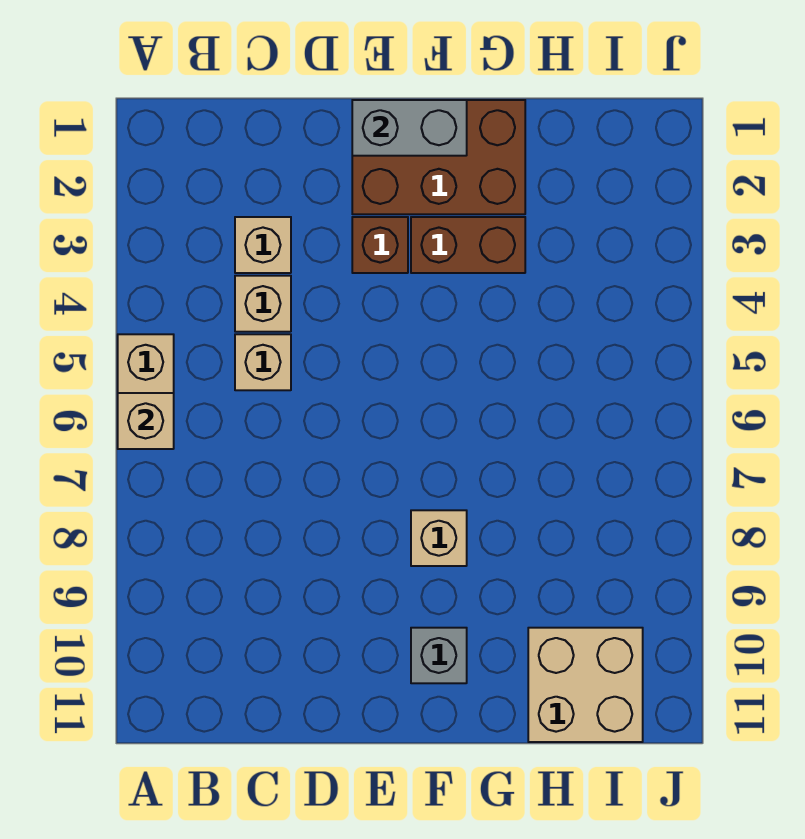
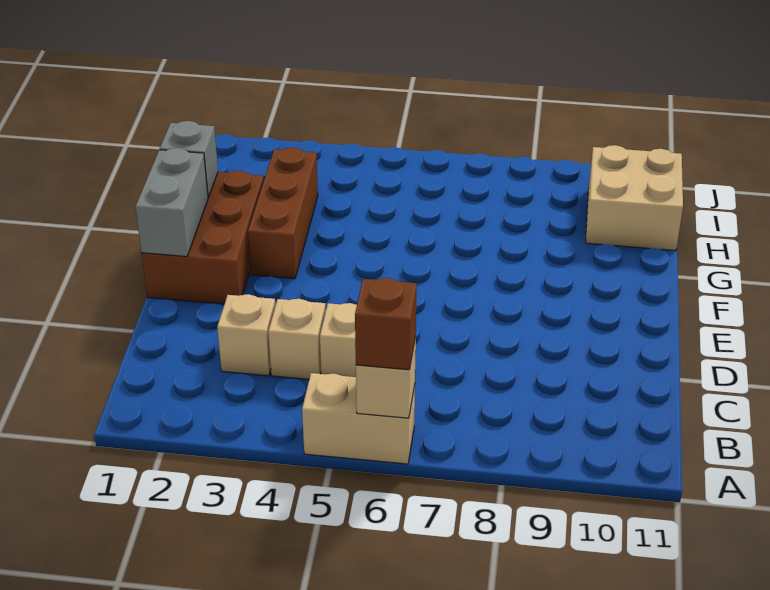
brown brick E3 level 1 -> brown brick A6 level 3
brown brick F3:G3 level 1 -> brown brick F3:H3 level 1
tan brick F8 level 1 -> none
grey brick F10 level 1 -> grey brick G1 level 2

